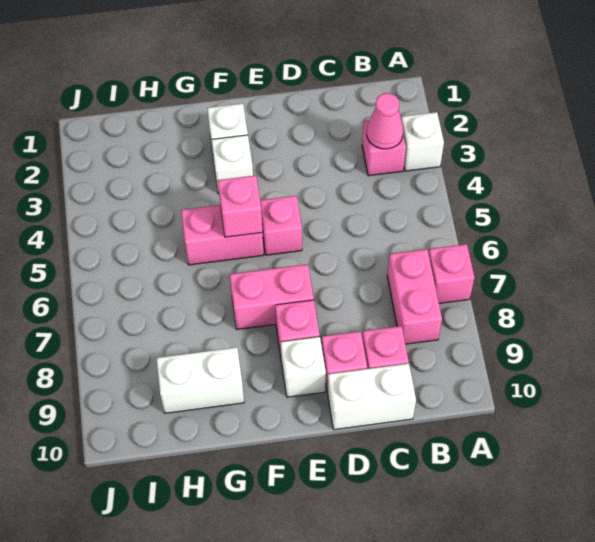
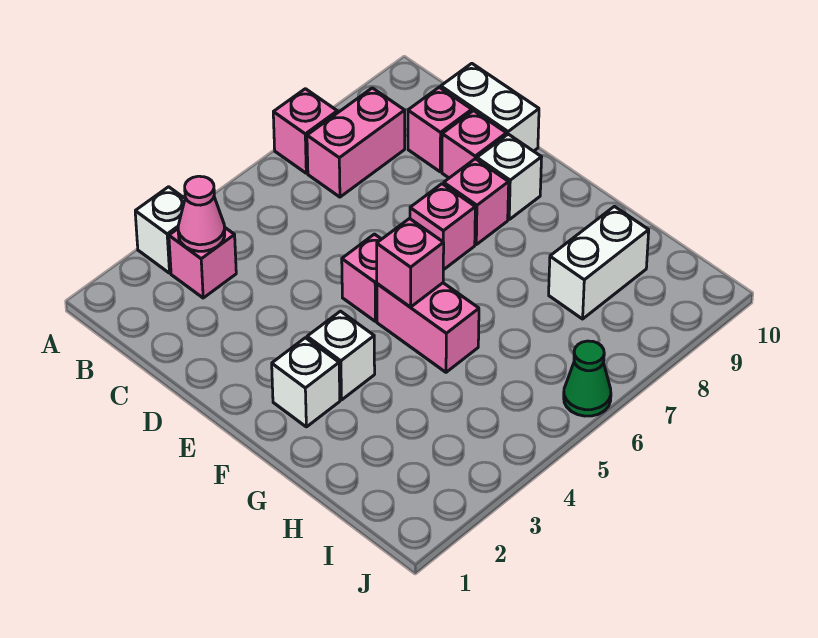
pink brick E7:F7 level 1 -> pink brick E7 level 1
white brick G9:H9 level 1 -> white brick H8:H9 level 1
none -> green cone J6 level 1

